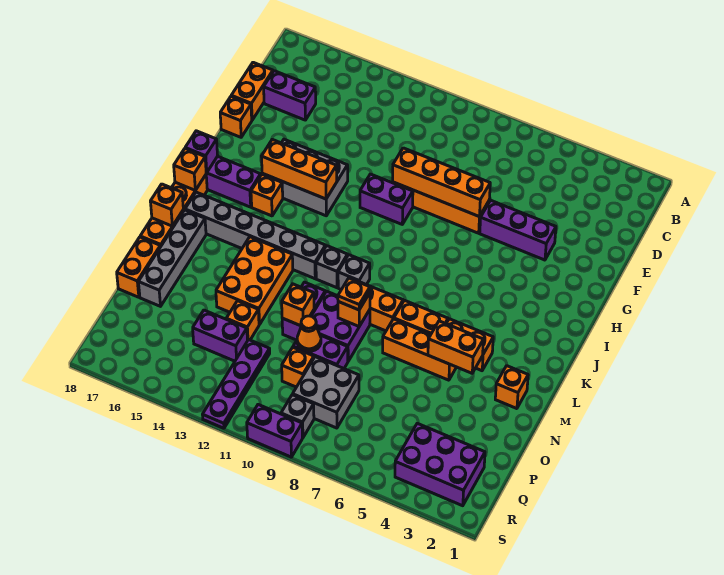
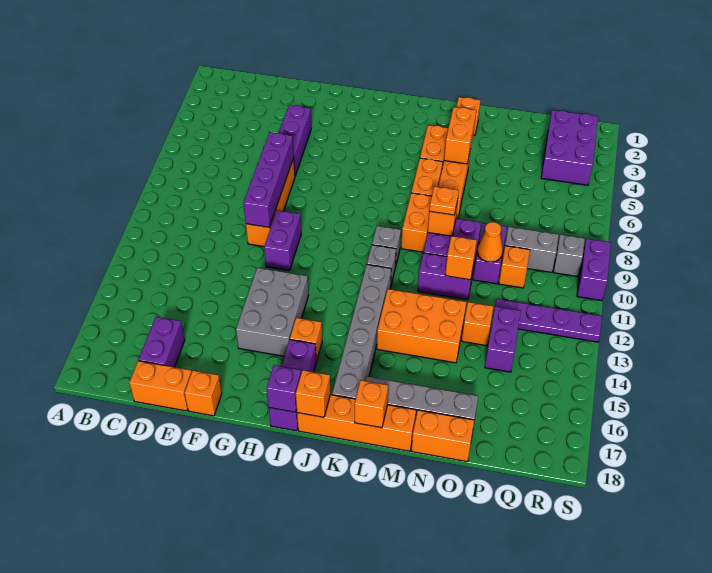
orange brick F7:F10 level 2 -> purple brick F7:F10 level 2
orange brick H13:H15 level 2 -> none
grey brick P8:Q9 level 1 -> grey brick P9:Q9 level 1

